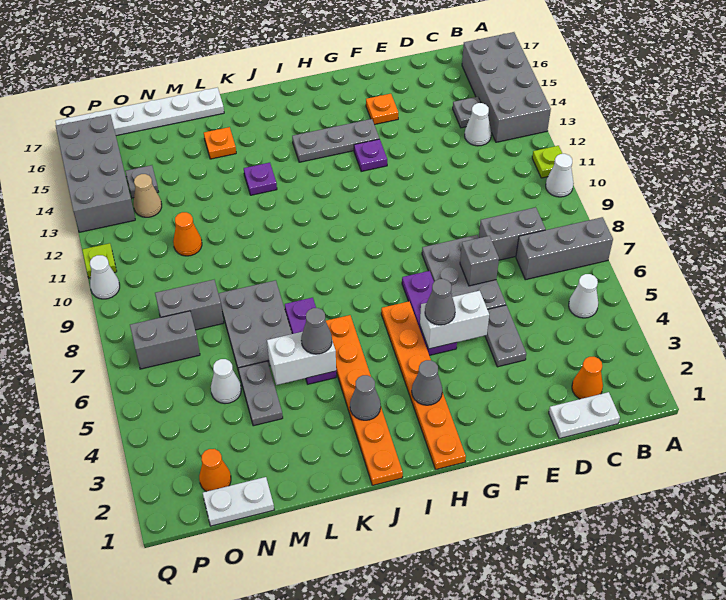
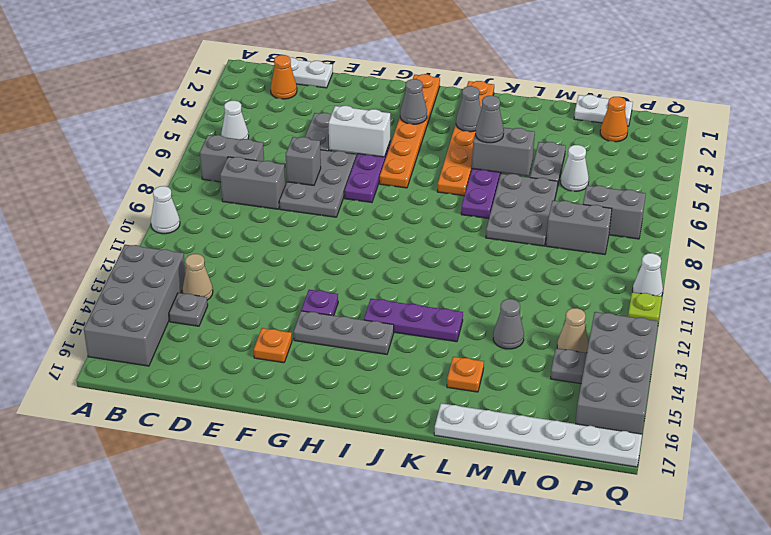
grey brick A7:C7 level 1 -> grey brick B7:C7 level 1
lime plate A11 level 1 -> none
white cone C13 level 1 -> tan cone C13 level 1
grey cone G5 level 3 -> grey cone M13 level 1
white brick K5:L5 level 2 -> grey brick K5:L5 level 2
purple plate K13 level 1 -> purple plate I13:K13 level 1
orange cone N11 level 1 -> none

